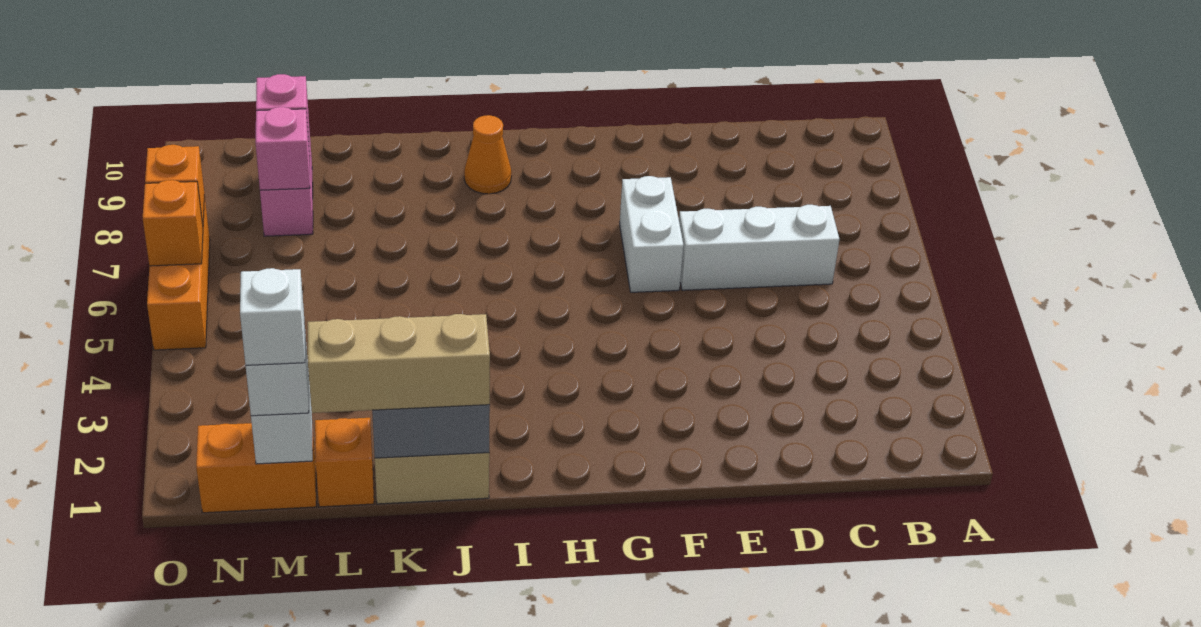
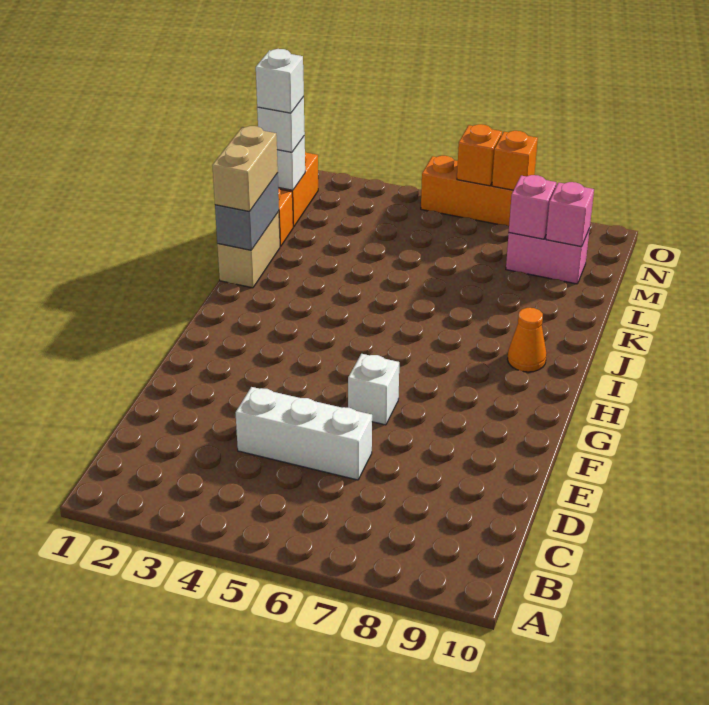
white brick C6:E6 level 1 -> white brick D4:D6 level 1
white brick F6:F7 level 1 -> white brick F6 level 1
tan brick J1:L1 level 3 -> tan brick J1:K1 level 3

